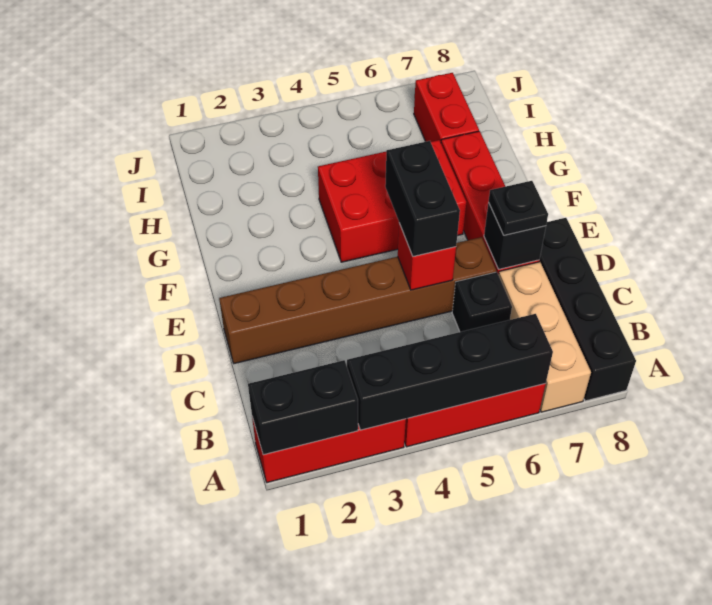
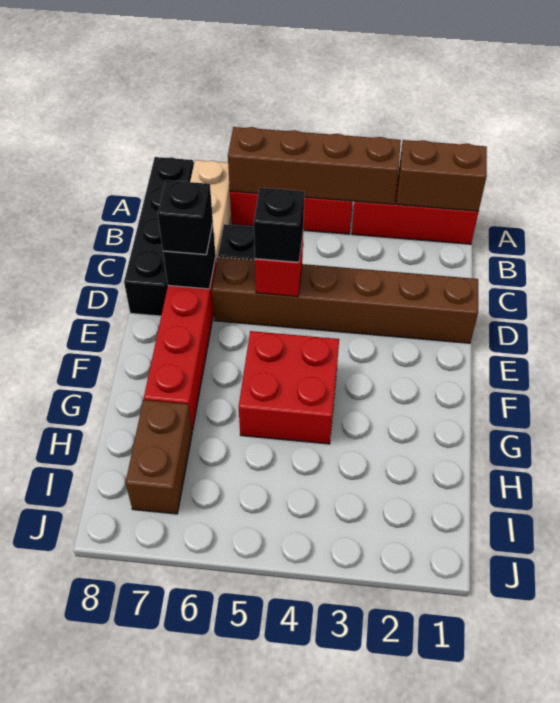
black brick A1:A2 level 2 -> brown brick A1:A2 level 2
black brick A3:A6 level 2 -> brown brick A3:A6 level 2
black brick D5:E5 level 3 -> black brick D5 level 3
black plate D7 level 3 -> black brick D7 level 3
red brick F4:G6 level 1 -> red brick F4:G5 level 1
red brick H7:I7 level 1 -> brown brick H7:I7 level 1

